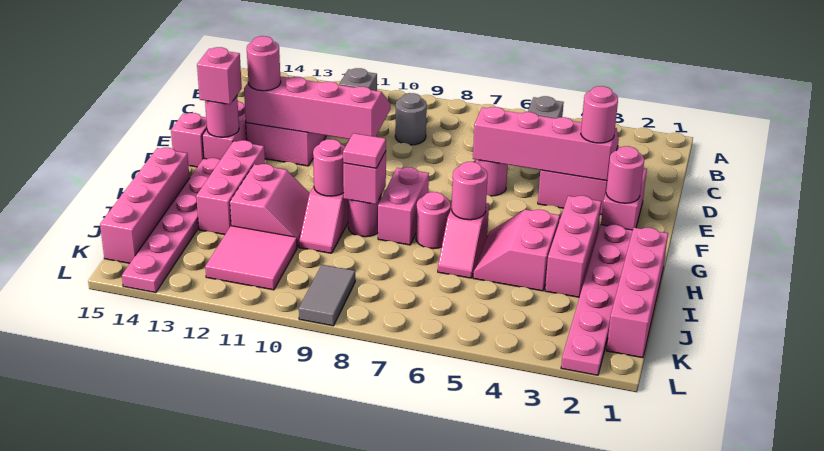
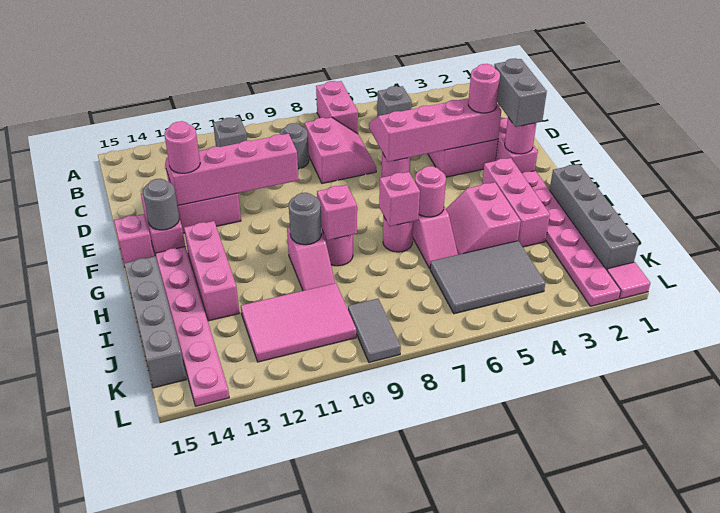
none -> grey brick E2:F2 level 3
pink round brick F14 level 2 -> grey round brick F14 level 2
pink brick F14 level 3 -> pink brick H7 level 2
pink brick G8:H8 level 1 -> pink brick A7:B7 level 1
pink brick H1:K1 level 1 -> grey brick H1:K1 level 1
pink tile H9 level 3 -> pink tile L1 level 1
pink round brick H10 level 2 -> grey round brick H10 level 2
pink slope H11:I12 level 1 top 12 -> pink slope C7:D8 level 1 top 8
pink brick H15:K15 level 1 -> grey brick H15:K15 level 1
none -> grey tile J4:K6 level 1
pink tile J11:K12 level 1 -> pink tile J10:K12 level 1

